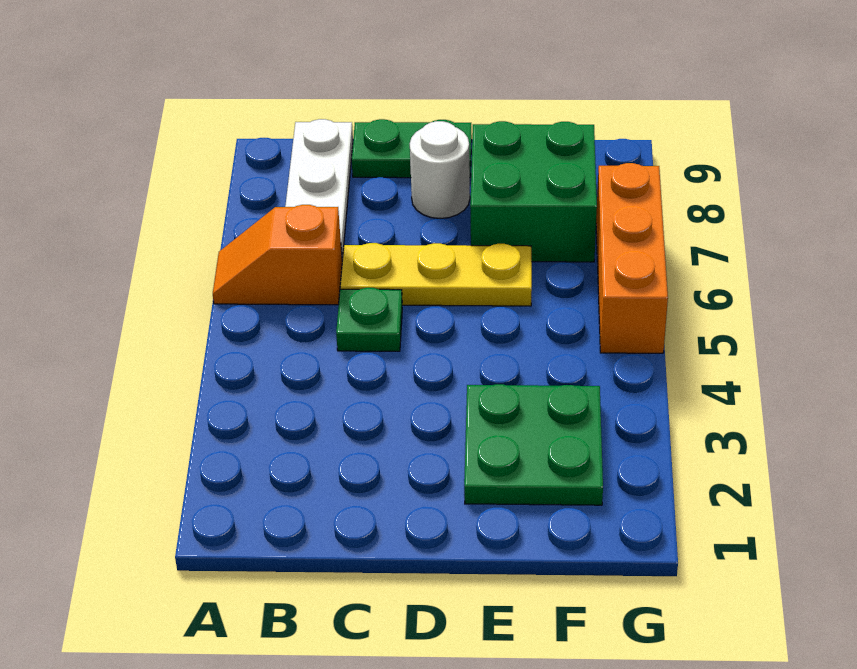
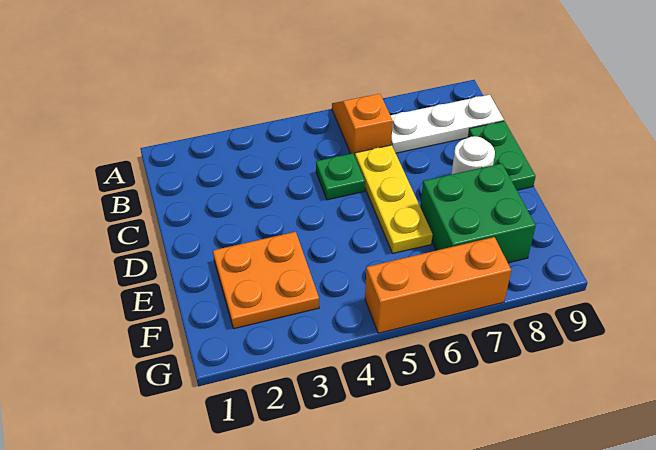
green plate E2:F3 level 1 -> orange plate E2:F3 level 1

